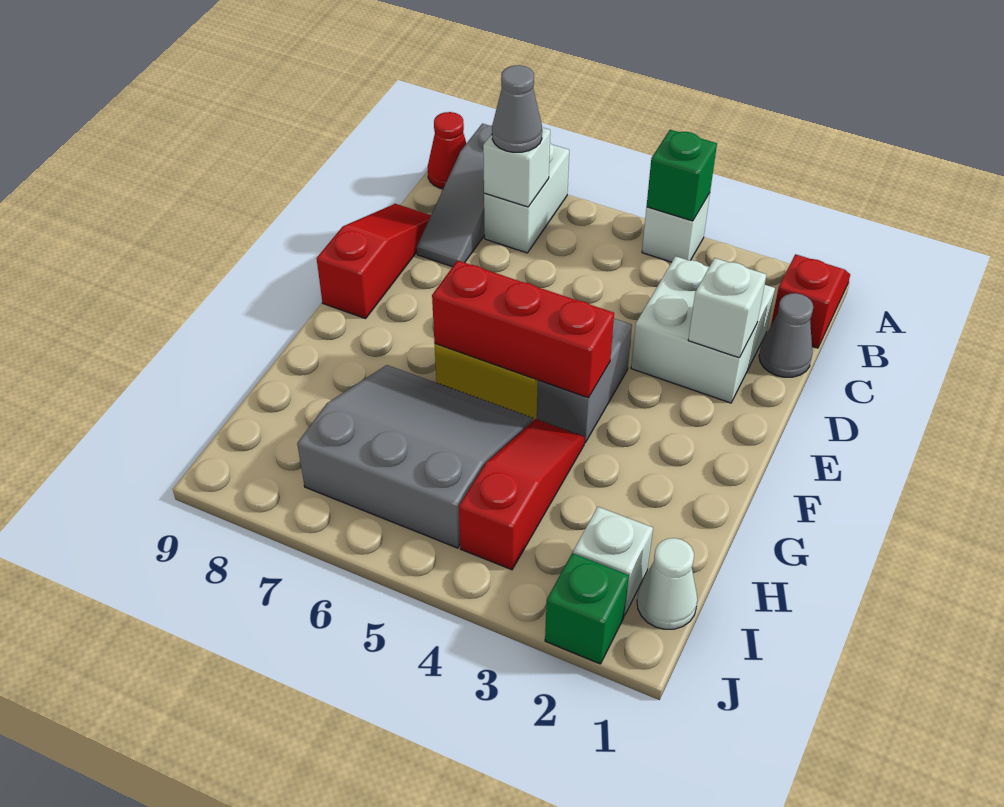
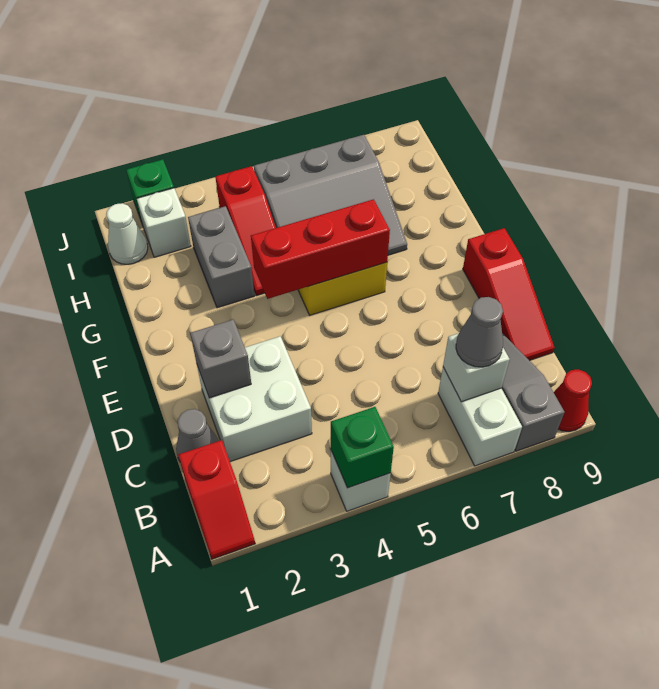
white brick D2 level 2 -> grey brick D2 level 2
grey brick E4:F4 level 1 -> grey brick G3:H3 level 1

